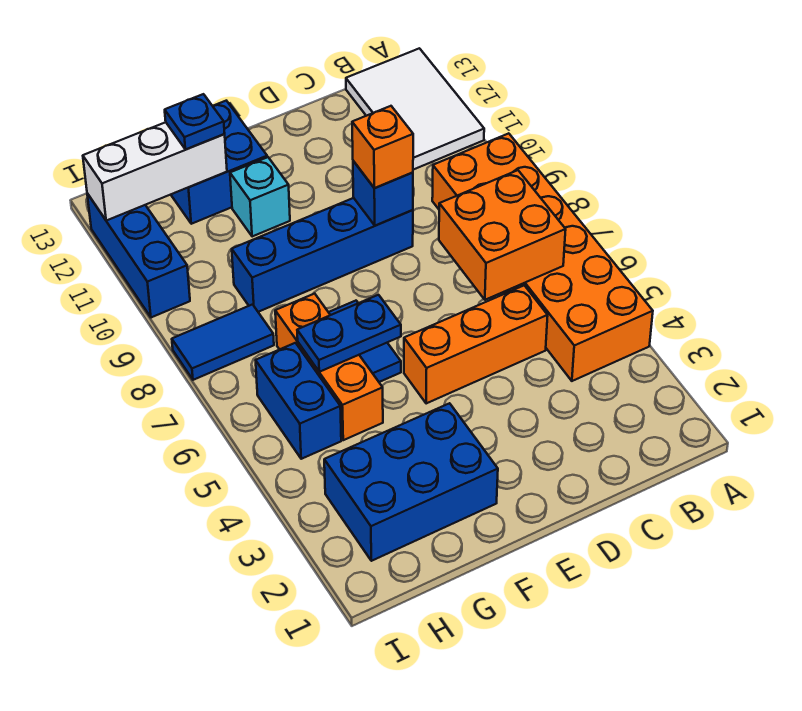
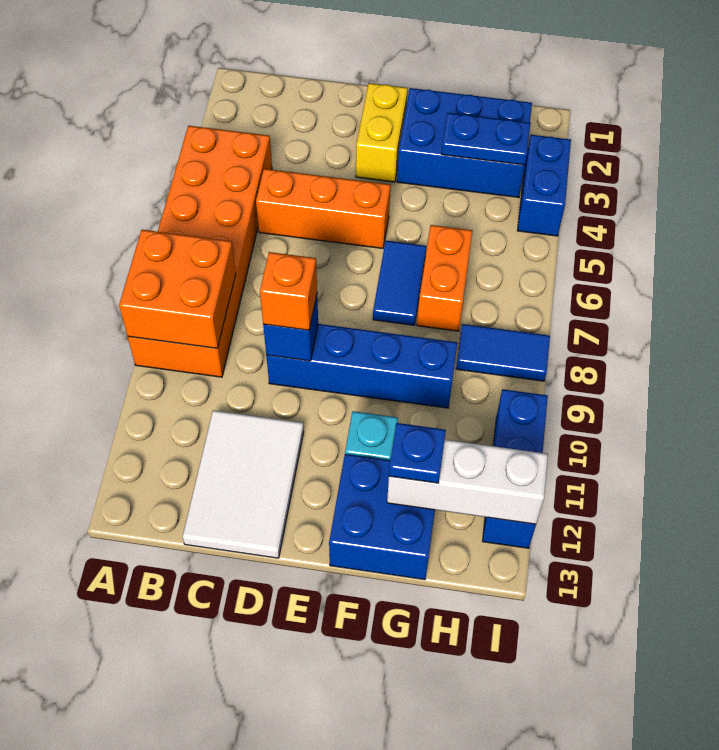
white tile A11:B13 level 1 -> white tile C11:D13 level 1
orange brick B6:C7 level 2 -> orange brick A8:B9 level 2
none -> yellow brick E2:E3 level 1
blue plate F6:G6 level 2 -> blue plate G3:H3 level 2
orange brick G5:G7 level 1 -> orange brick G6:G7 level 1
blue brick H5:H6 level 1 -> blue brick I3:I4 level 1

